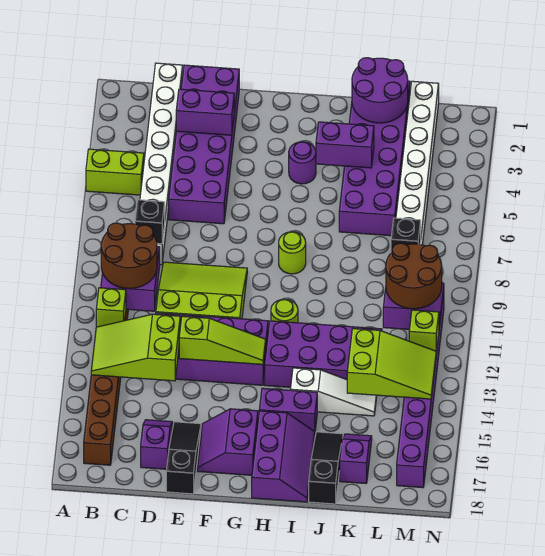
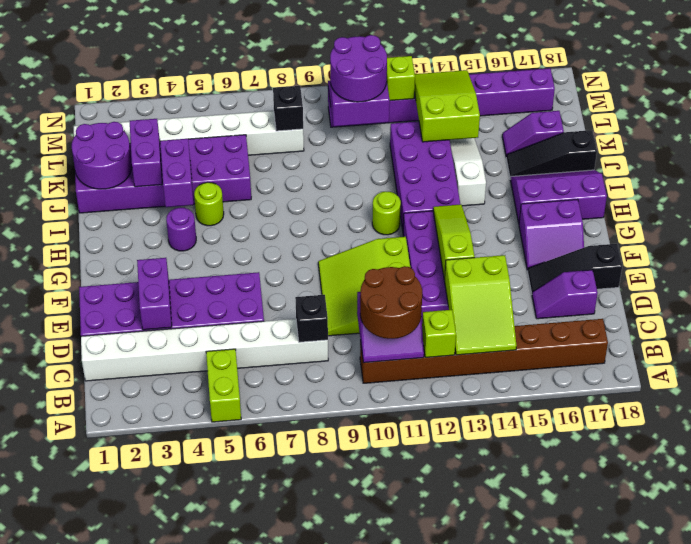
lime round brick H8 level 1 -> lime round brick I5 level 1
purple brick H15:I15 level 1 -> purple brick J3:K3 level 2
brown round brick L10:M11 level 3 -> purple round brick L10:M11 level 3

